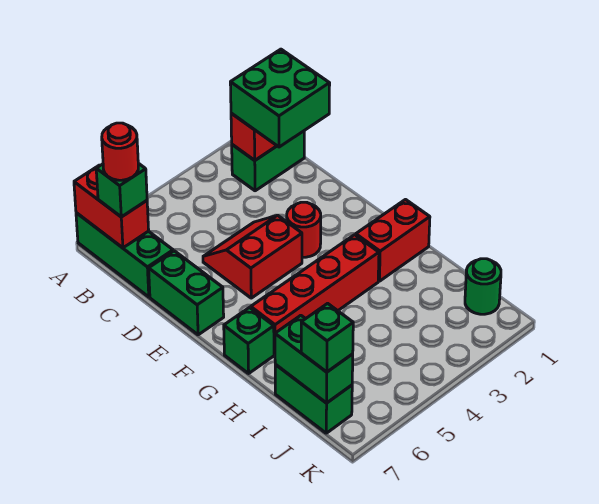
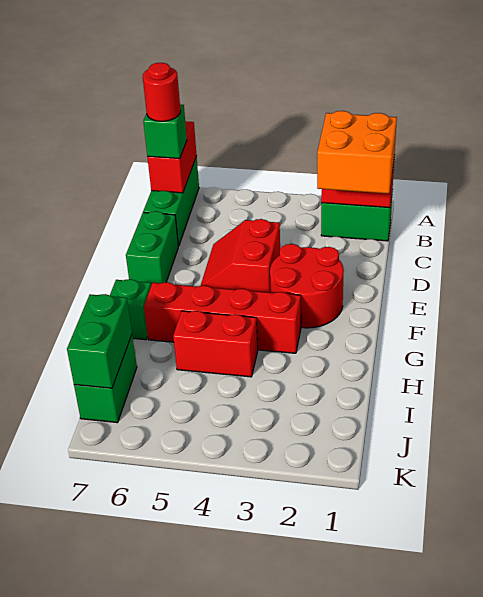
green brick B1:C2 level 3 -> orange brick B1:C2 level 3
red slope D4:E5 level 1 top E -> red slope D4:E5 level 1 top 4
red round brick E3 level 1 -> red round brick E2:F3 level 1
red brick G1:G2 level 1 -> red brick H4:H5 level 1
green round brick J1 level 1 -> none
green brick J7 level 3 -> none

